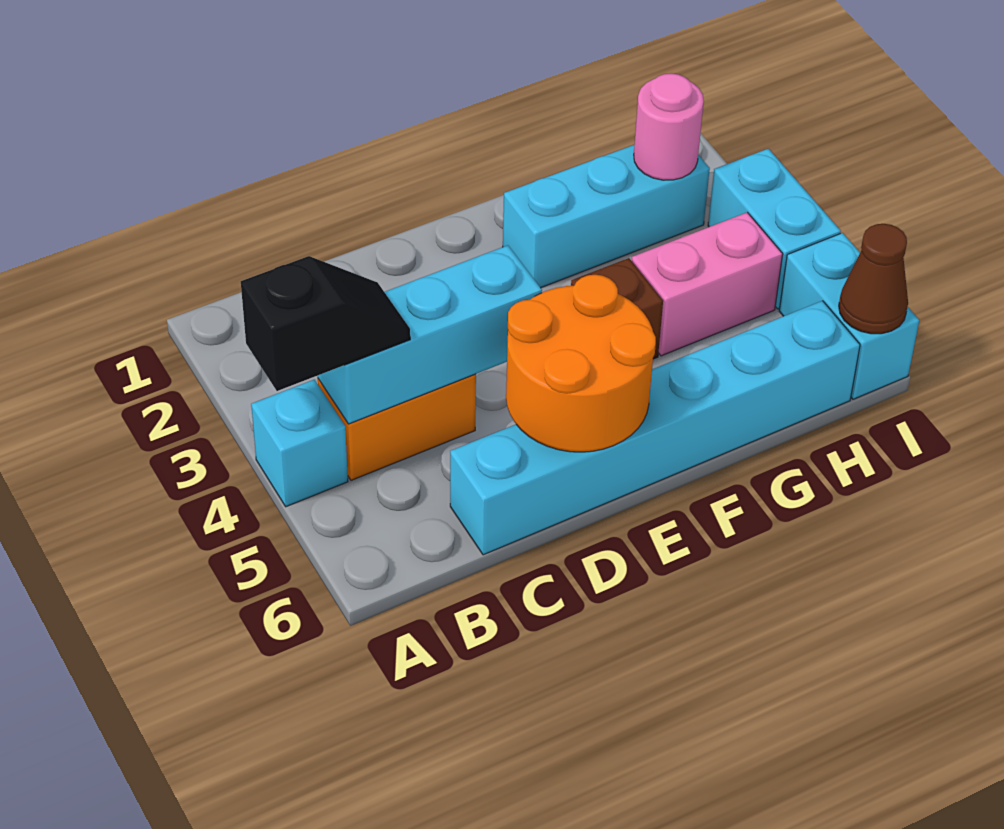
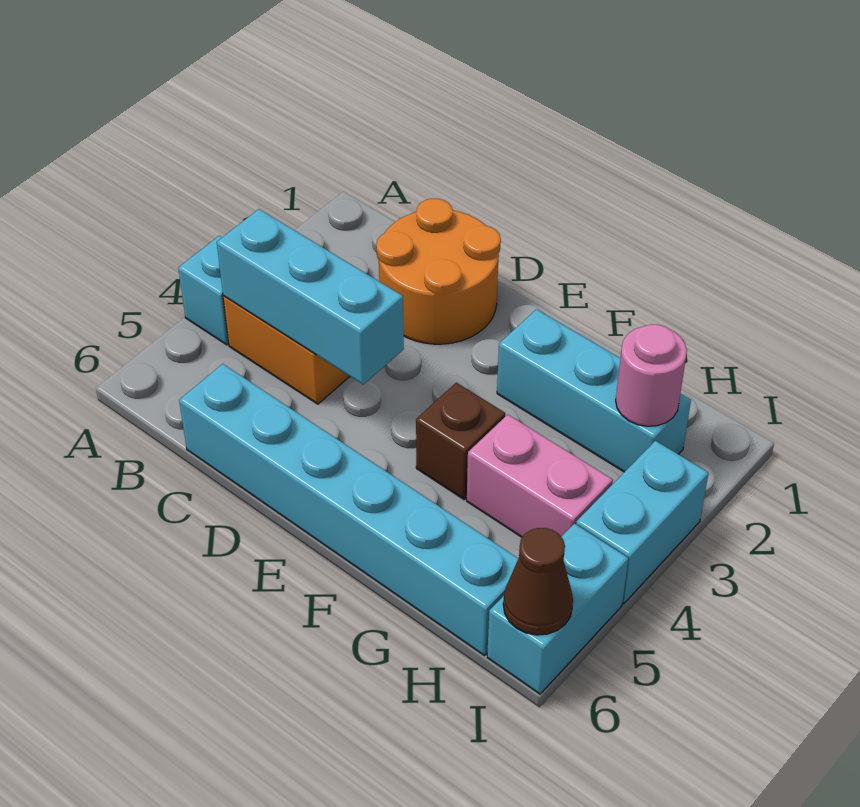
black slope A4:B4 level 3 top A -> none
orange round brick D5:E6 level 2 -> orange round brick C1:D2 level 1

